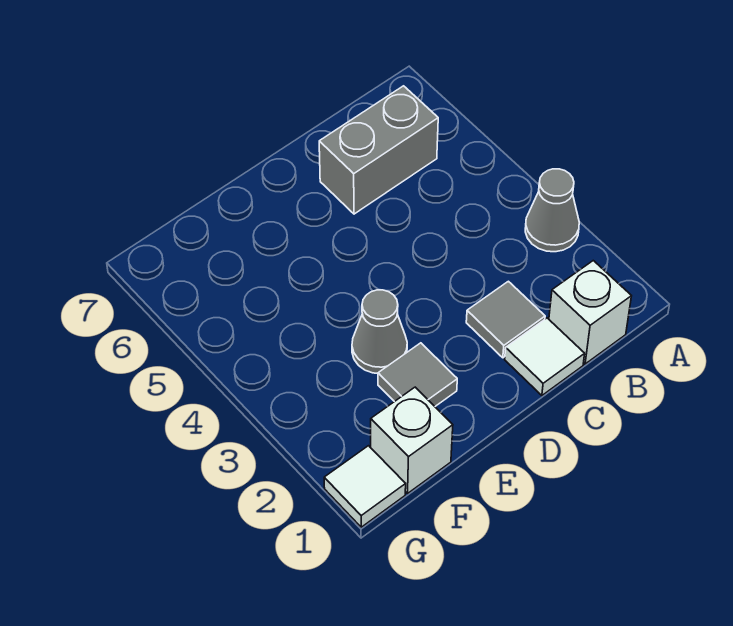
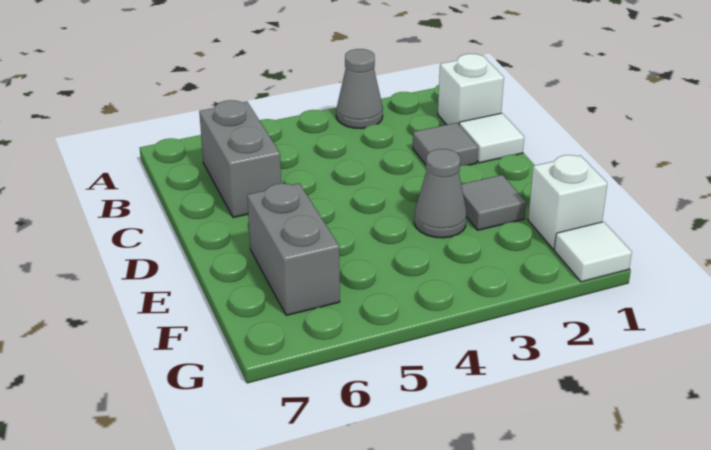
none -> grey brick E6:F6 level 1

